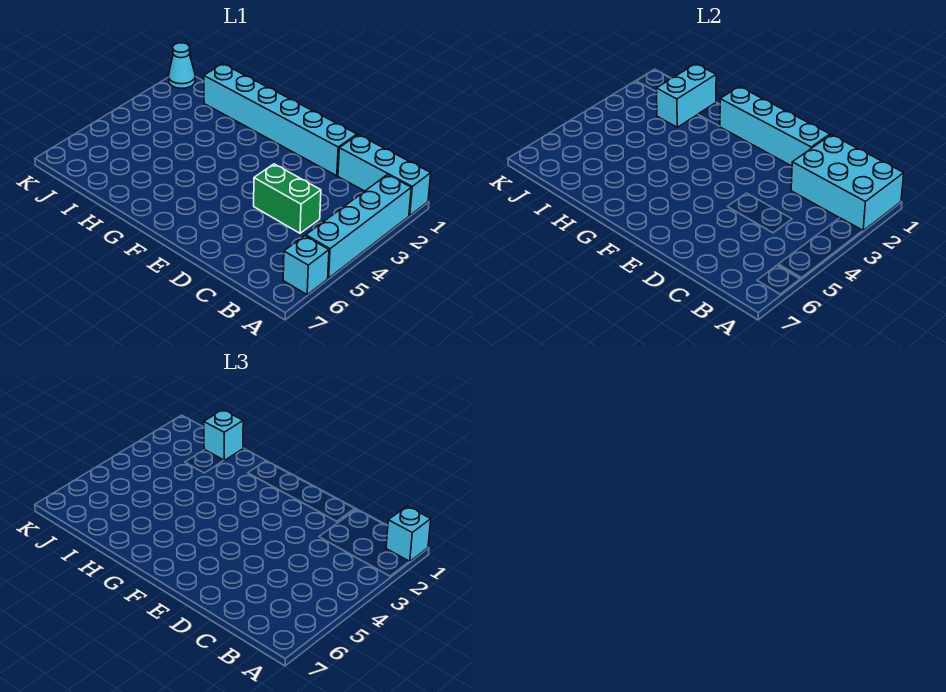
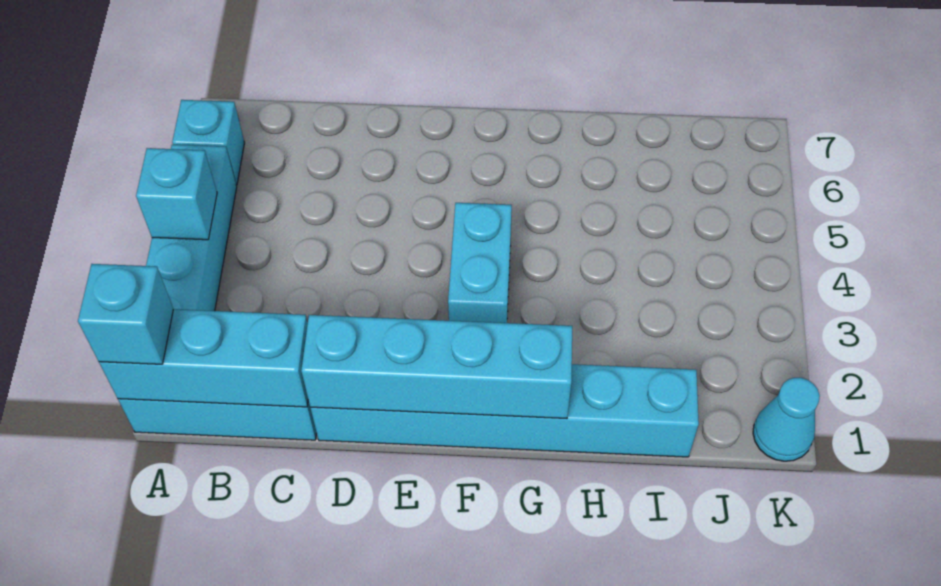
cyan brick A1:C2 level 2 -> cyan brick A1:C1 level 2
green brick C4:D4 level 1 -> none
cyan brick I1:I2 level 2 -> cyan brick F3:F4 level 1
cyan brick I1 level 3 -> cyan brick A4 level 2

